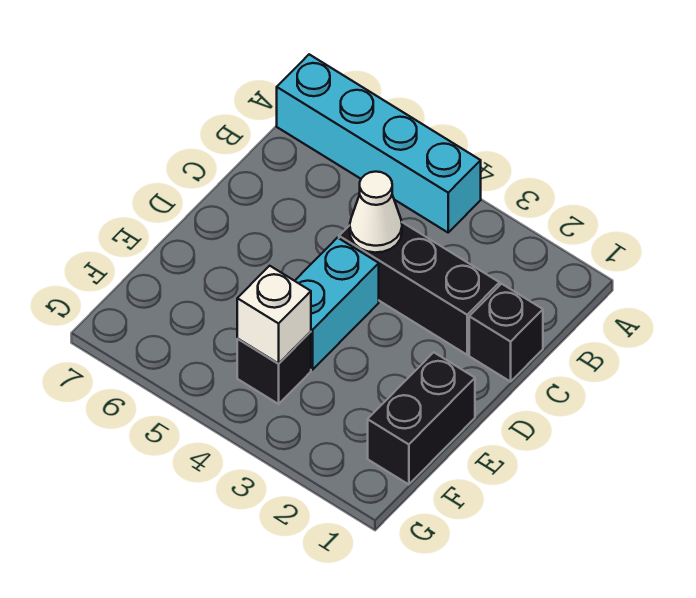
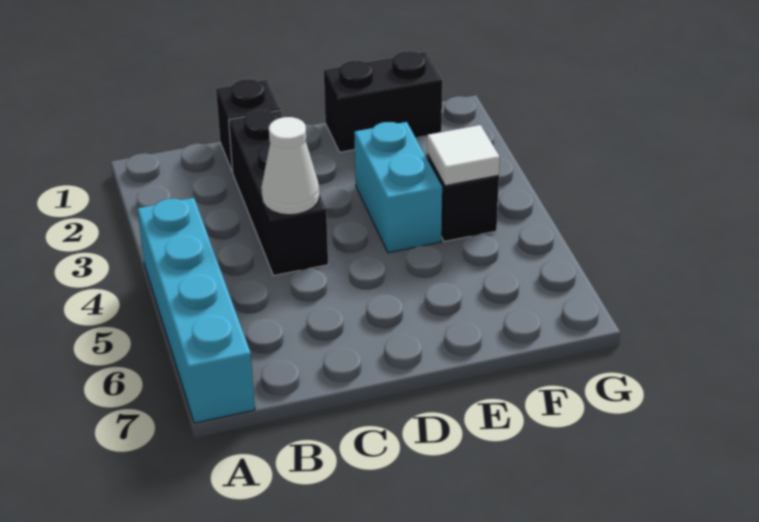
cyan brick D4:E4 level 1 -> cyan brick E3:E4 level 1
white brick F4 level 2 -> white tile F4 level 2

